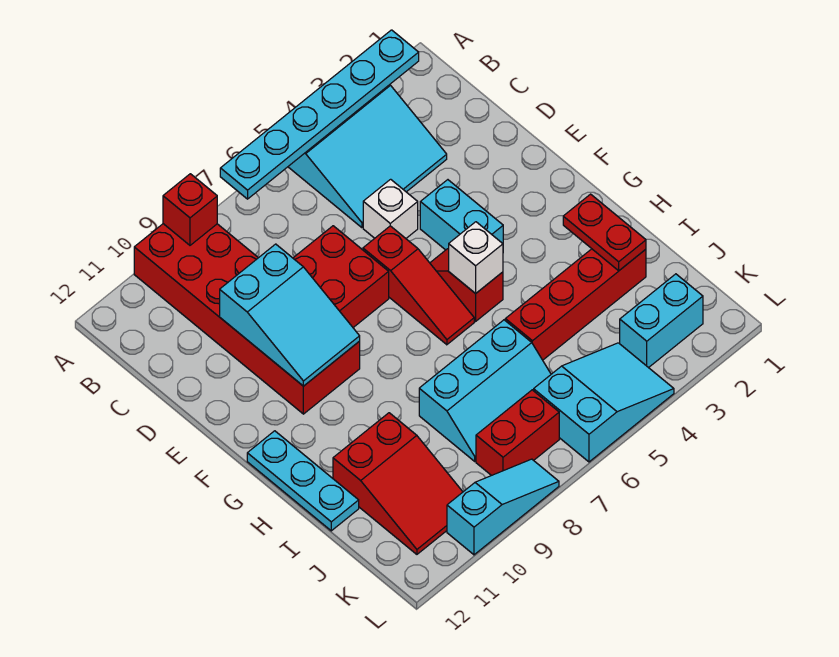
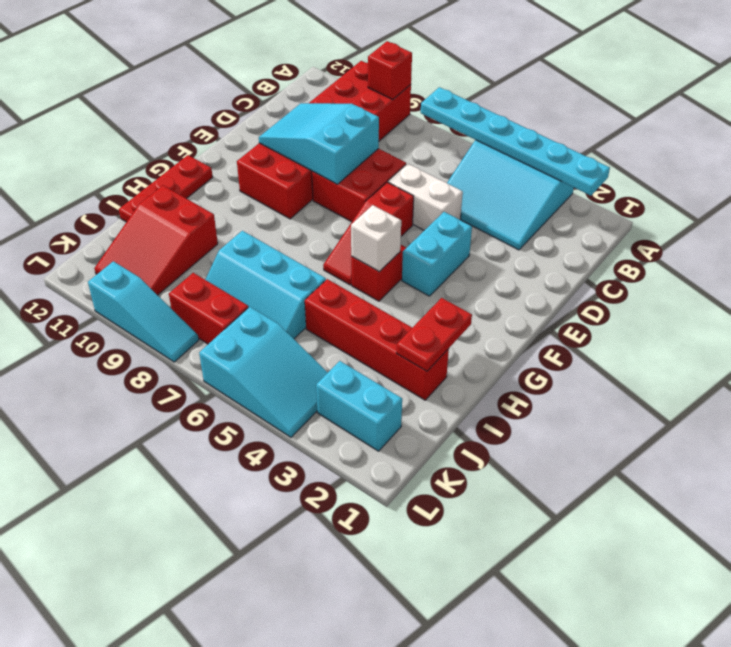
white brick D5 level 1 -> white brick D5:D6 level 1
cyan slope D9:F10 level 2 top D -> cyan slope D8:E10 level 2 top 8
cyan plate G12:I12 level 1 -> red plate G12:I12 level 1

